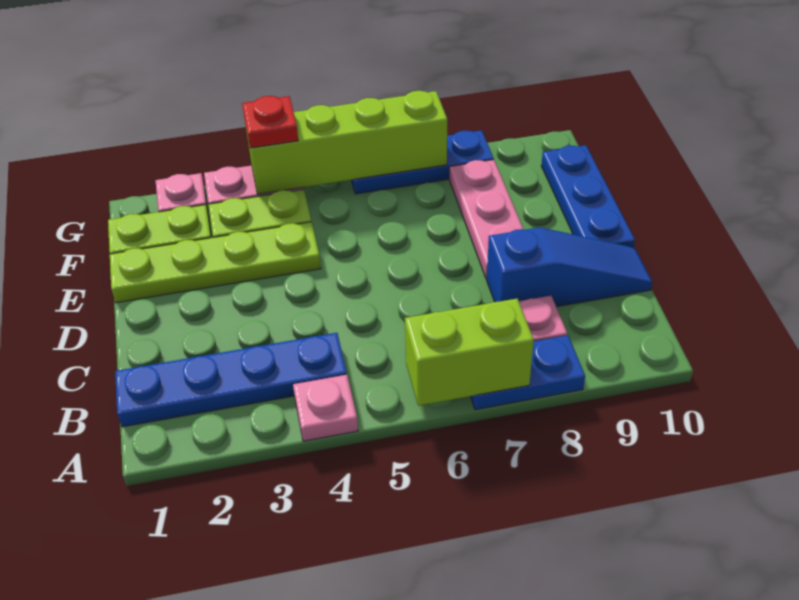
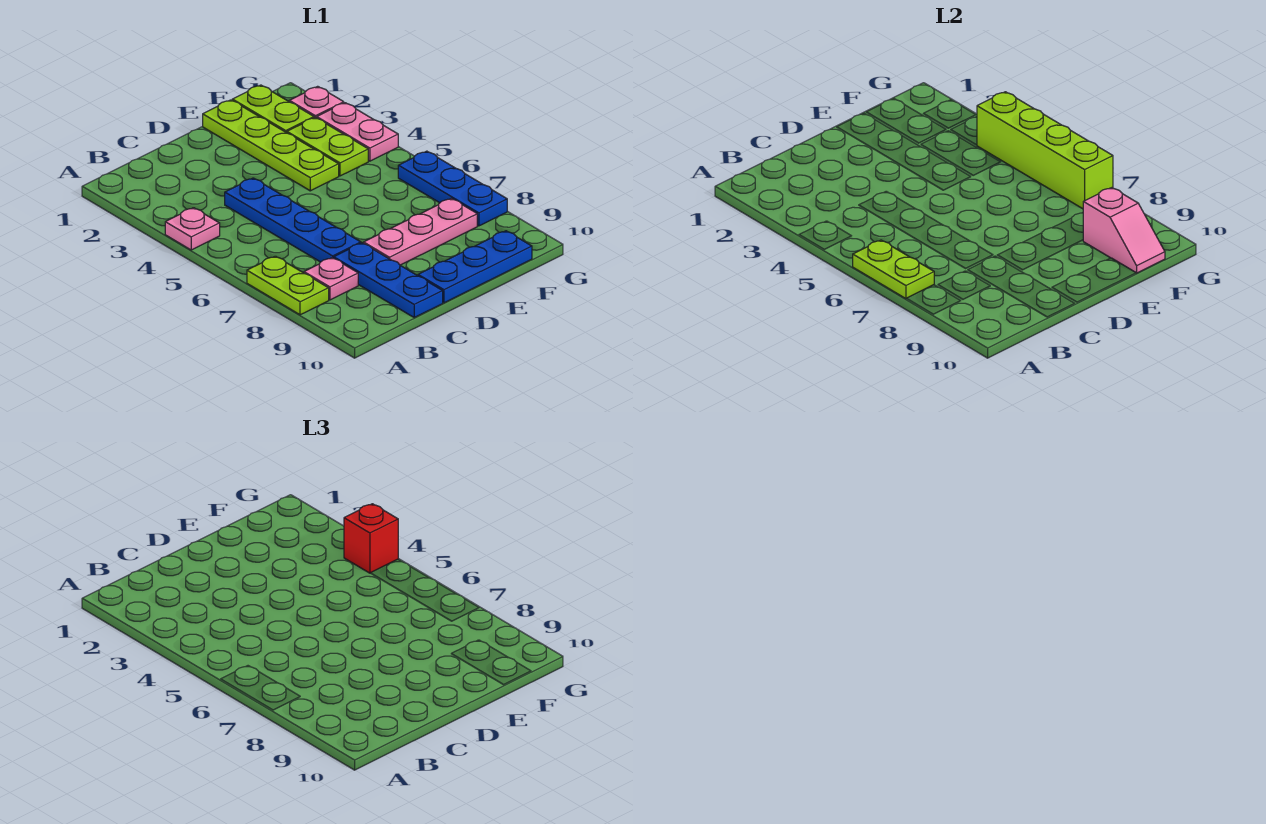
lime brick A6:A7 level 2 -> lime plate A6:A7 level 2
blue plate A7:A8 level 1 -> lime plate A7:A8 level 1
blue plate B1:B4 level 1 -> blue plate C4:C7 level 1
blue slope C8:C10 level 1 top 8 -> blue plate C8:C10 level 1
none -> pink slope F9:F10 level 2 top 9
red plate G4 level 3 -> red brick G4 level 3

